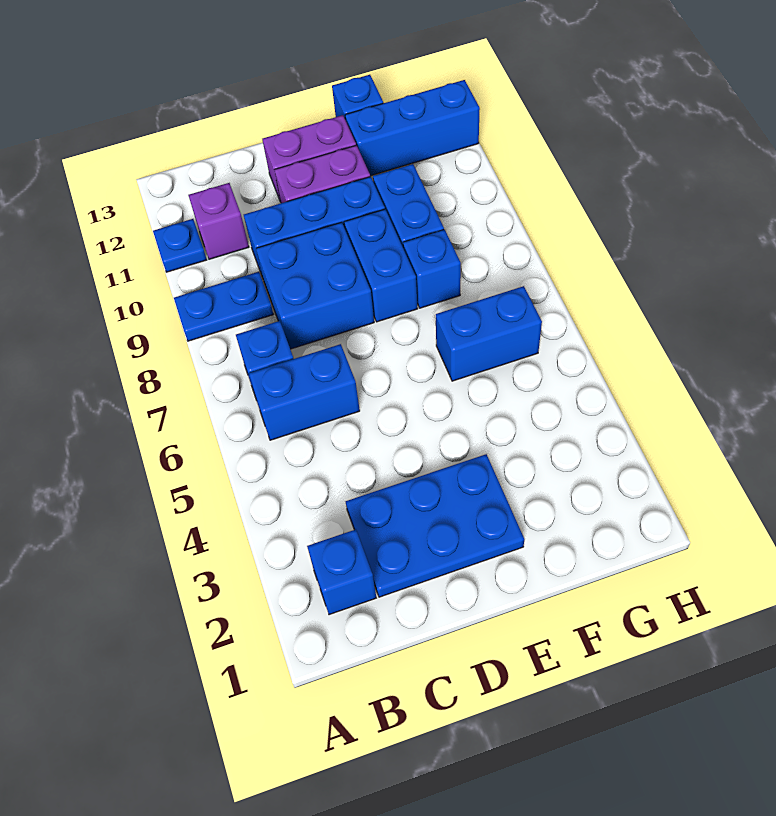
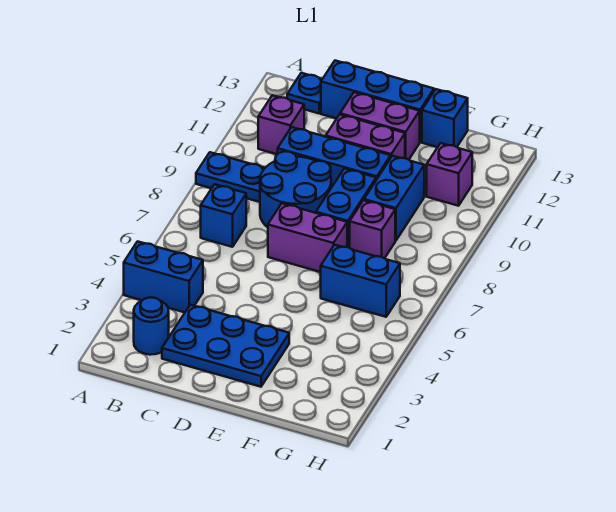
blue plate A11 level 1 -> blue plate B13 level 1
blue brick B2 level 1 -> blue round brick B2 level 1
blue brick B6:C6 level 1 -> blue brick A4:B4 level 1
blue brick C8:D9 level 1 -> blue round brick C8:D9 level 1
none -> purple brick D7:E7 level 1
blue brick F8 level 1 -> purple brick F8 level 1
blue brick F12:H12 level 1 -> blue brick C13:E13 level 1
none -> purple brick G11 level 1

